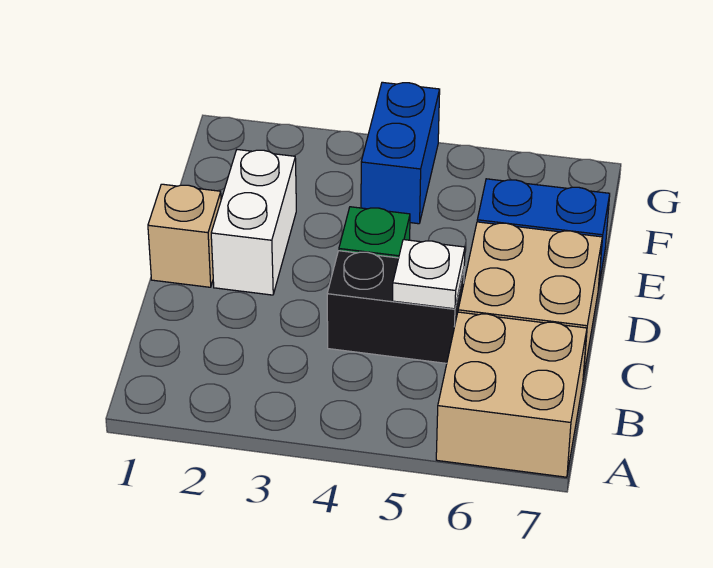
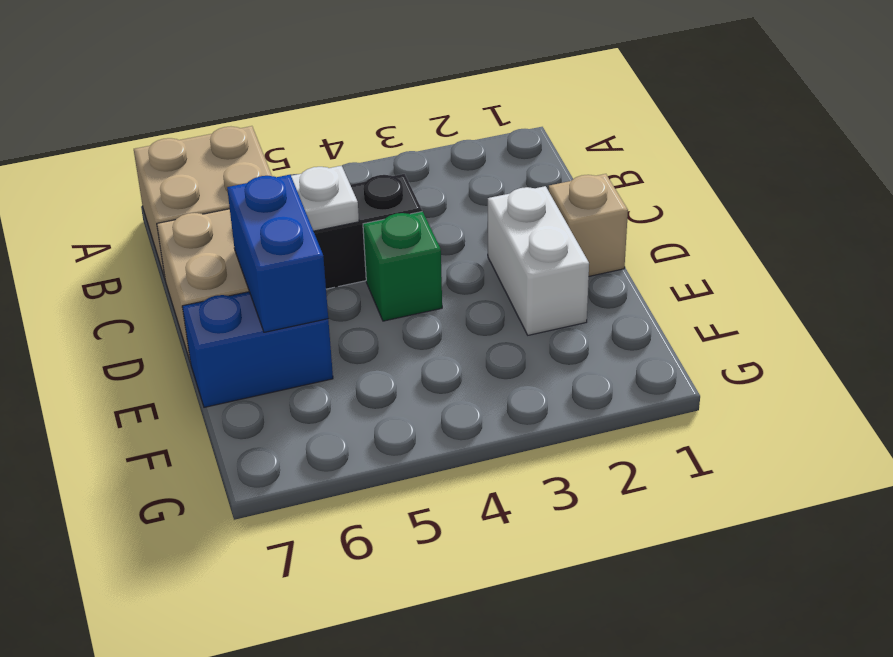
blue brick F4:G4 level 1 -> blue brick D6:E6 level 2

